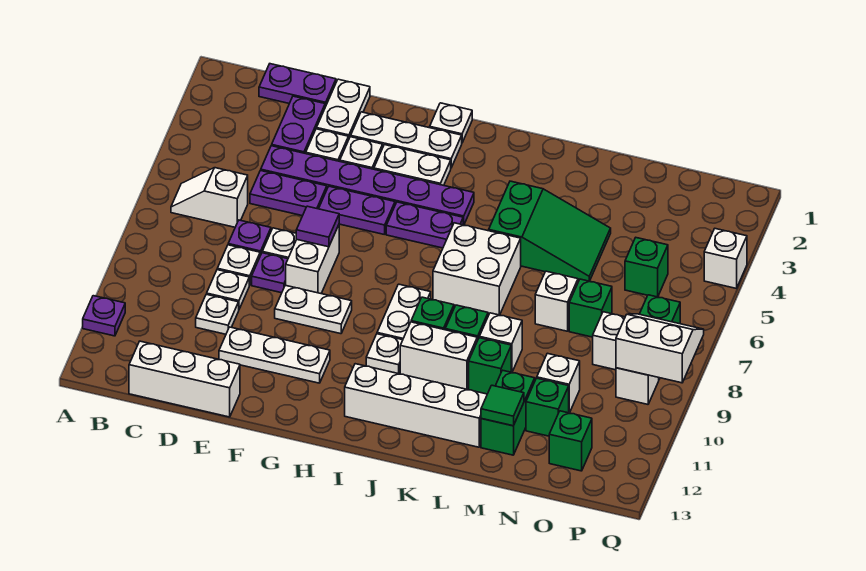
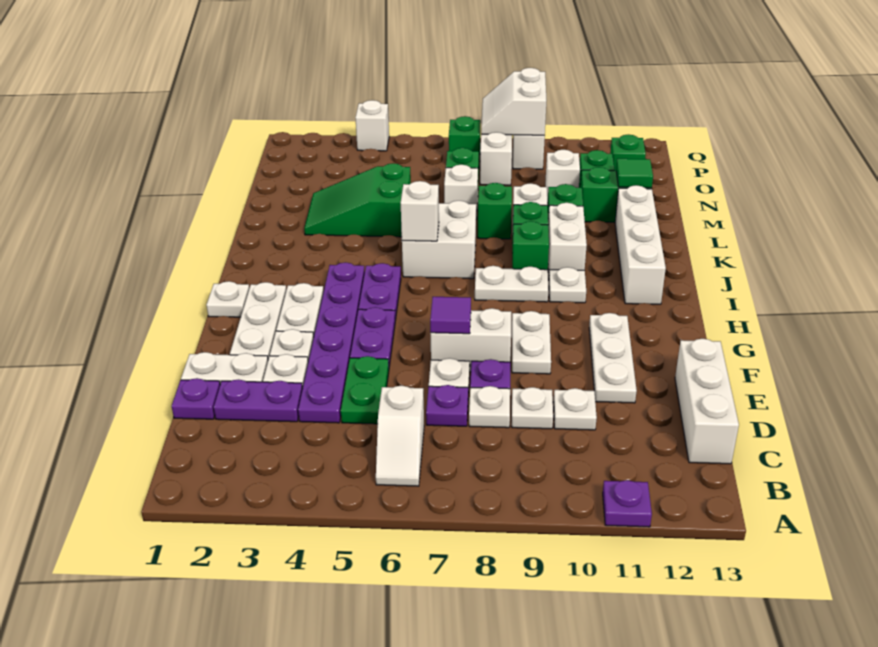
purple plate C1:D1 level 1 -> purple plate D1 level 1
purple plate D5:E5 level 1 -> green plate D5:E5 level 1
none -> white brick J6 level 2
green slope K4:M5 level 1 top K -> green slope L3:M5 level 1 top 5
green brick O5 level 1 -> green brick L8 level 1

